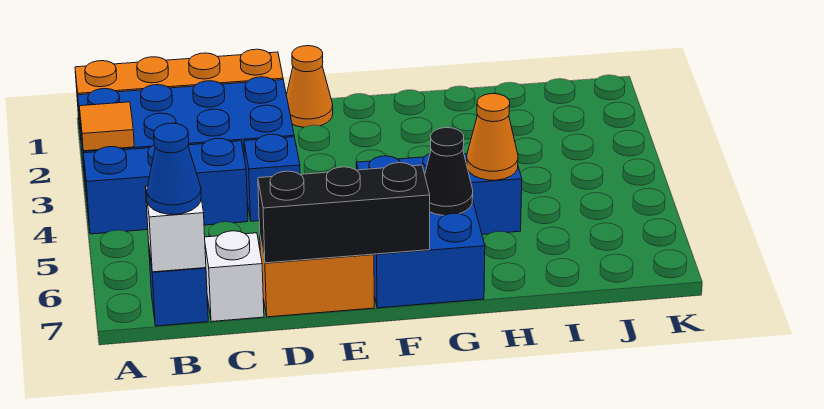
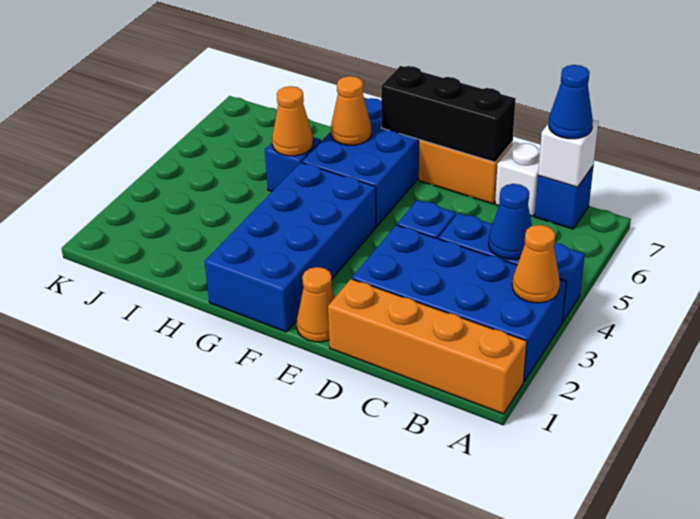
orange tile A3 level 2 -> orange cone A3 level 2
none -> blue cone B4 level 2
none -> blue brick F1:G4 level 1
black cone G6 level 2 -> orange cone G6 level 2

